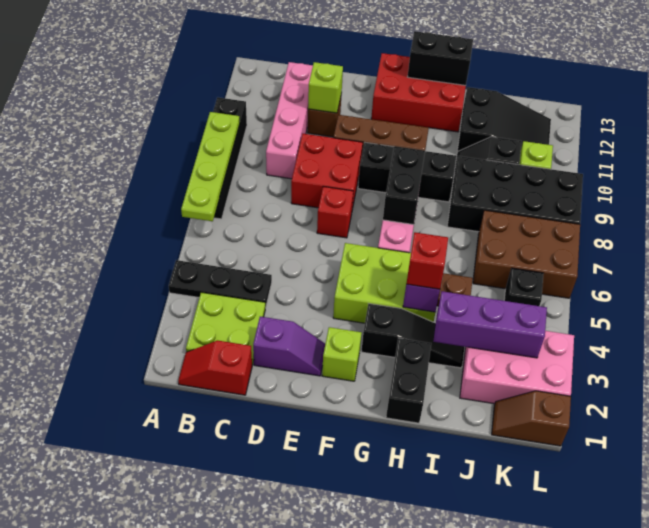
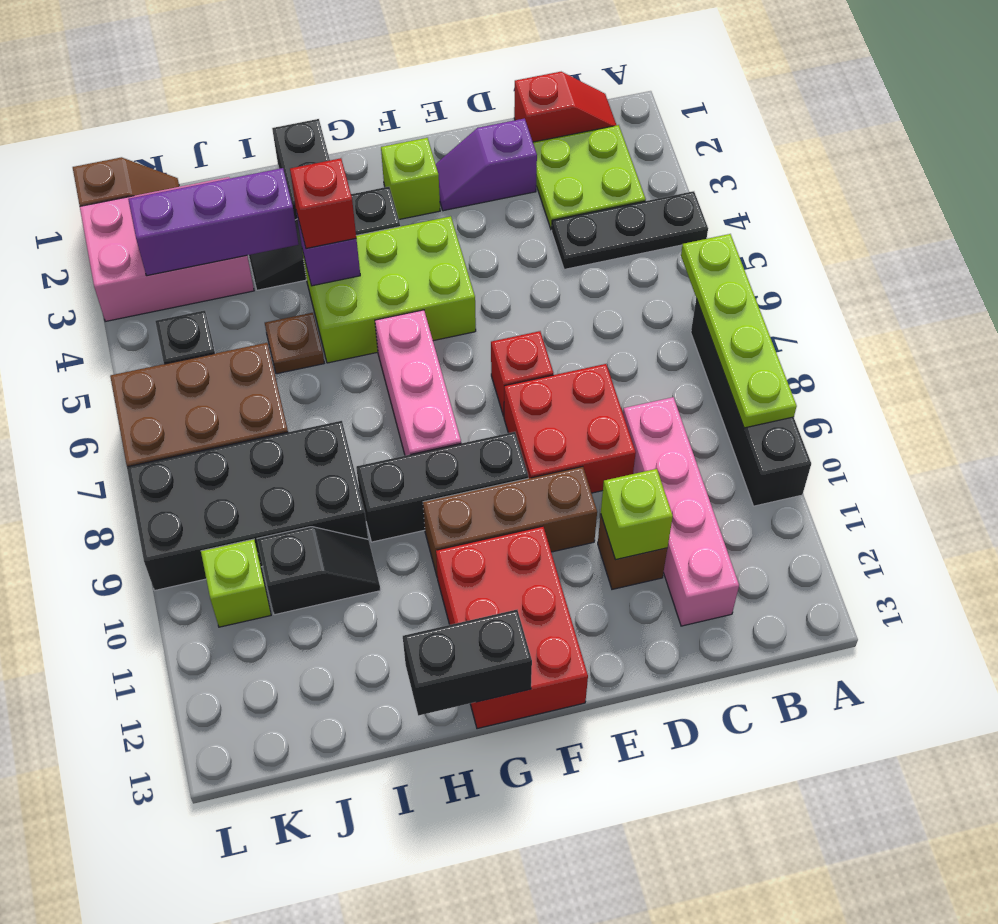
red brick F12:H13 level 1 -> red brick F11:G13 level 1
black brick G7:G8 level 2 -> none
black slope I11:K12 level 1 top I -> none

